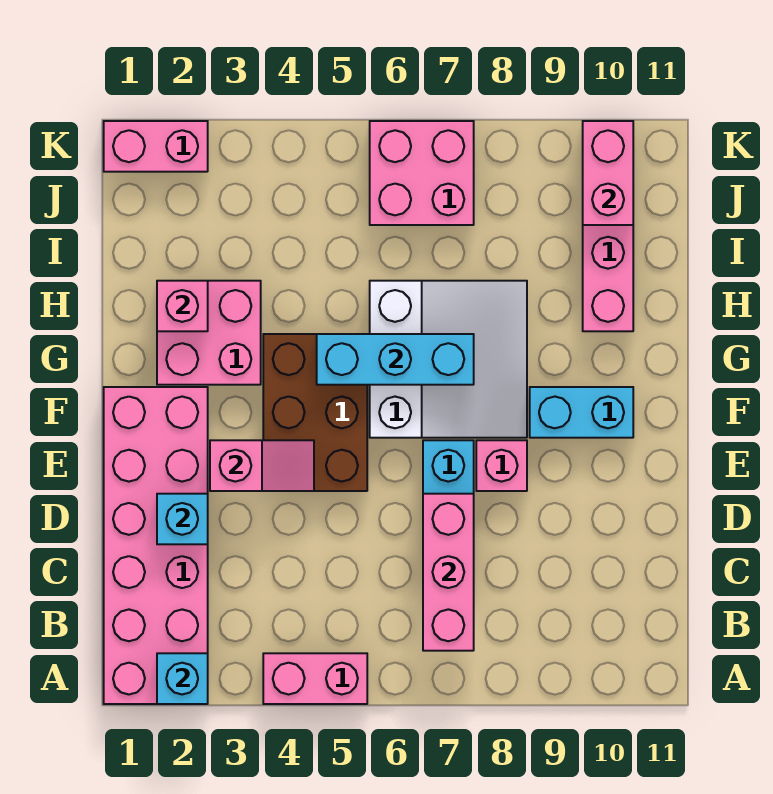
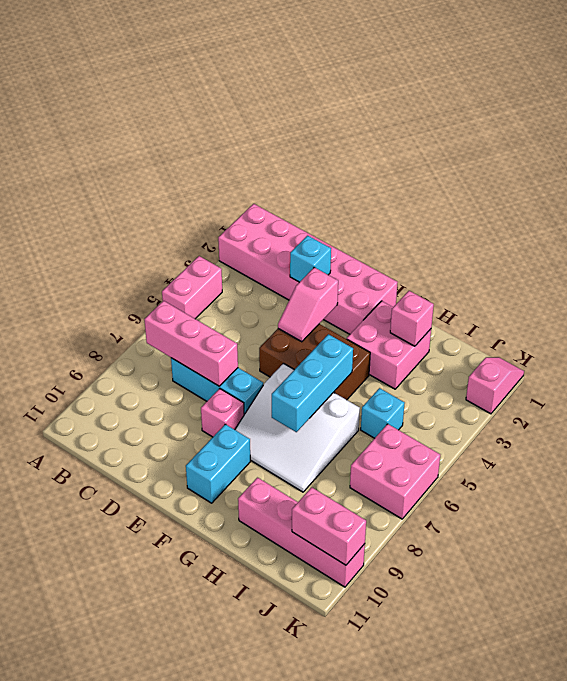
cyan brick A2 level 2 -> cyan brick I5 level 1
pink brick K1:K2 level 1 -> pink slope K1:K2 level 1 top 2

